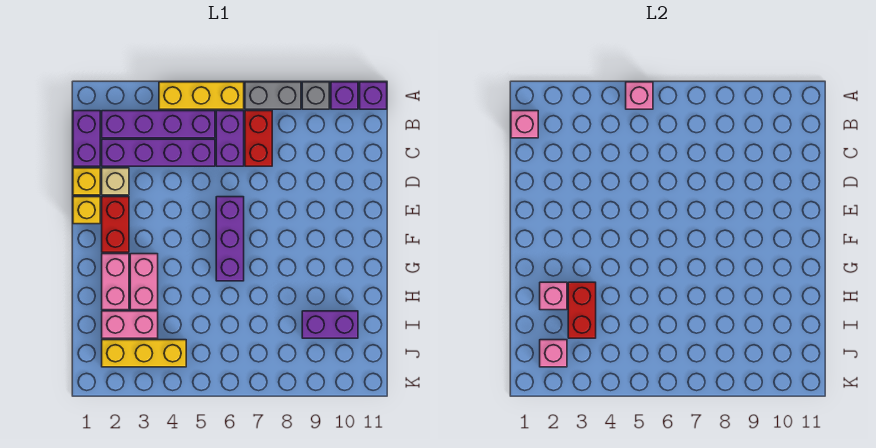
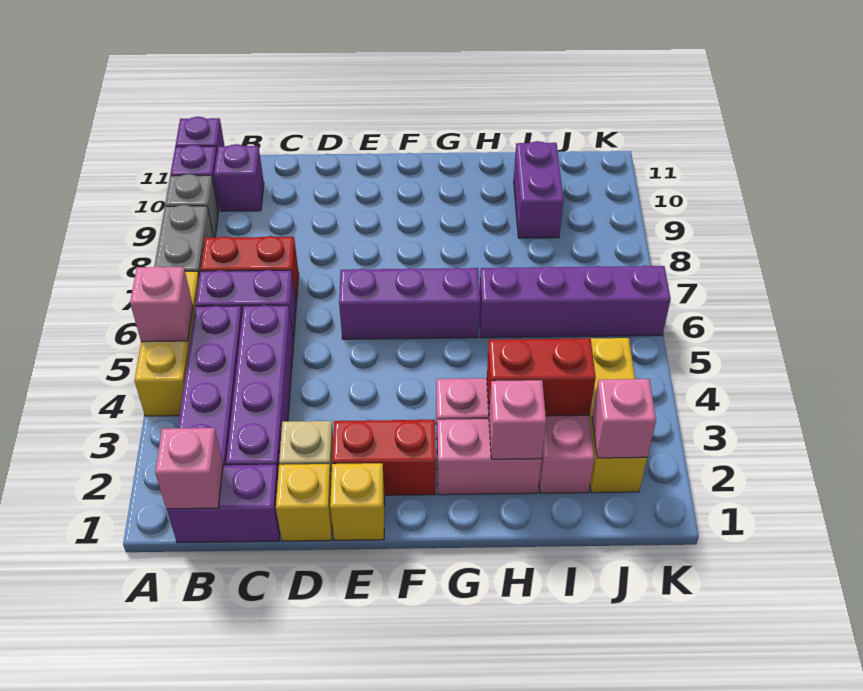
none -> purple brick B10 level 1
none -> purple brick H6:K6 level 1

